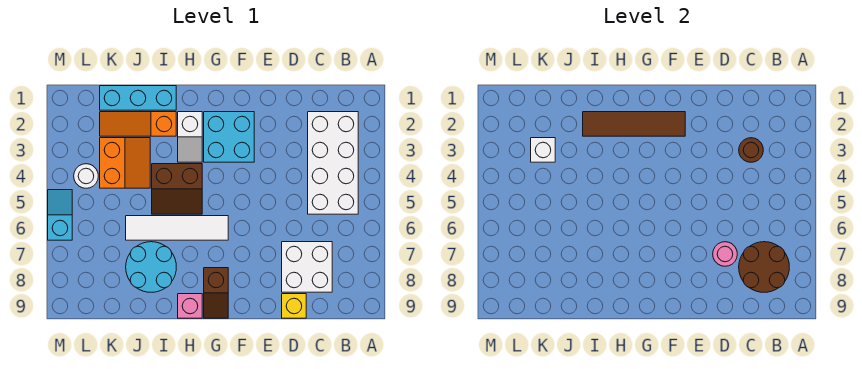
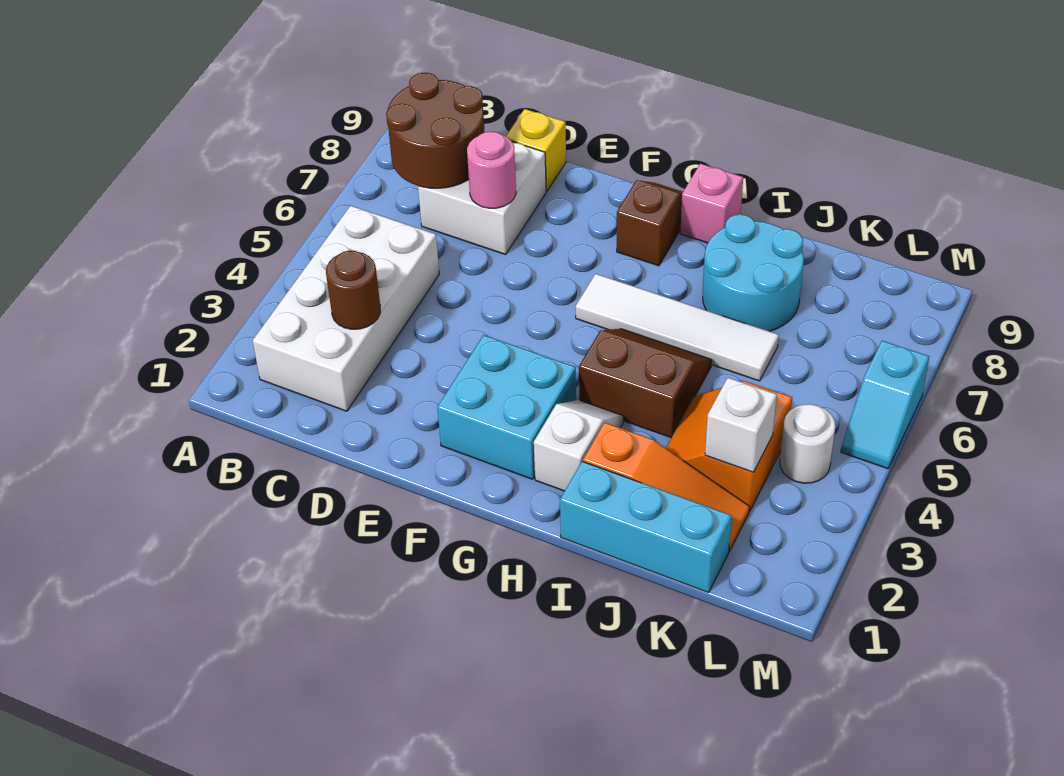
brown tile F2:I2 level 2 -> none

